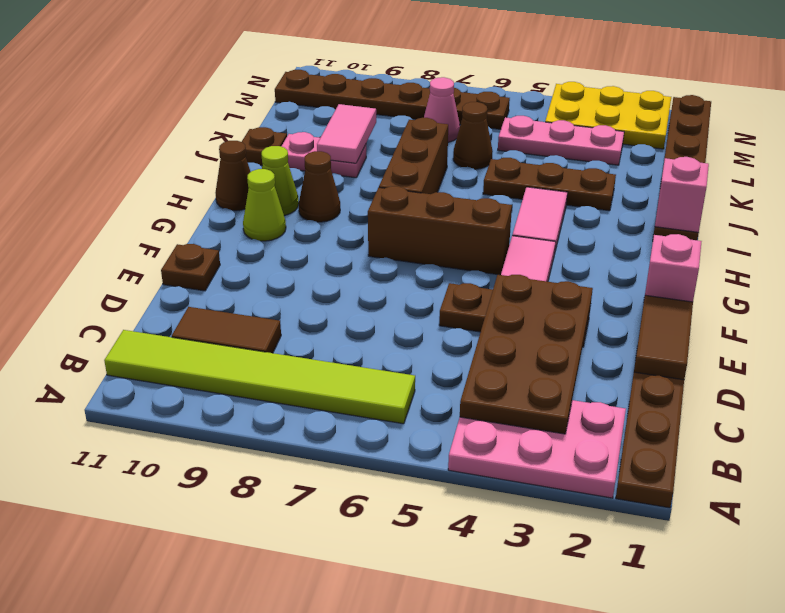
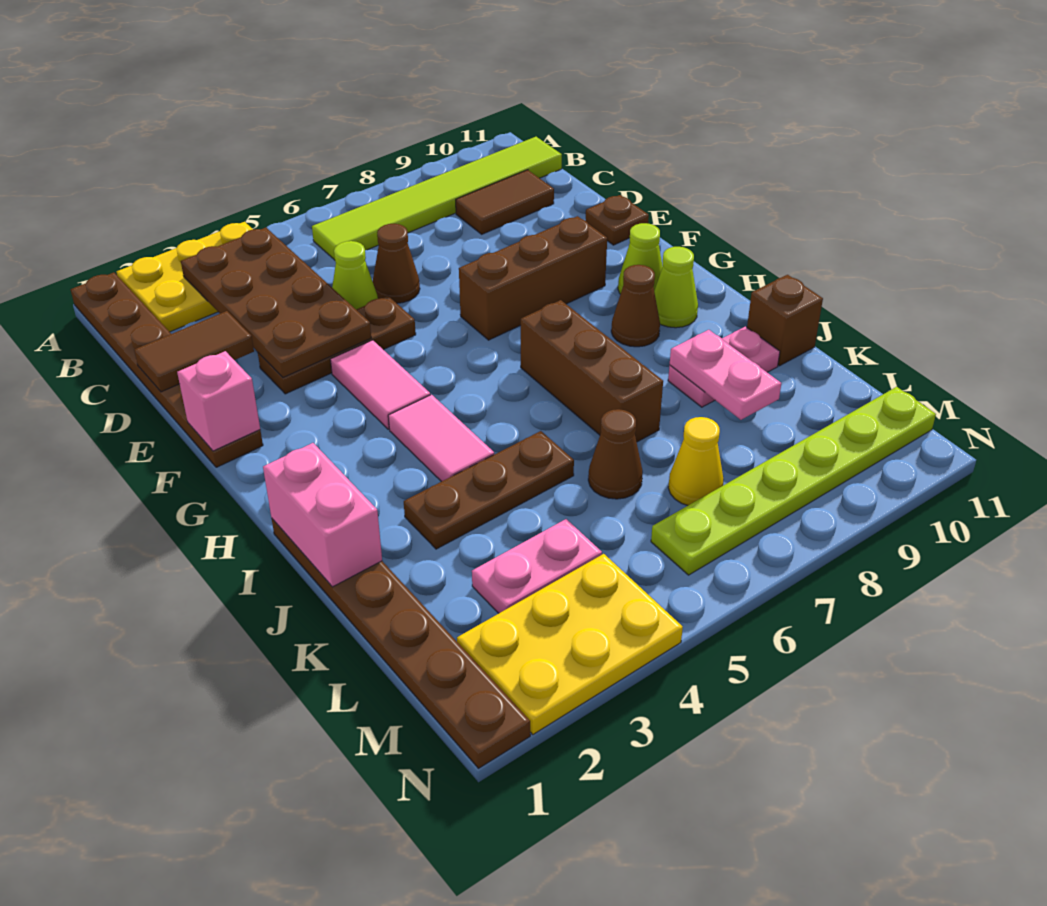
pink plate A2:B4 level 1 -> yellow plate A2:B4 level 1
brown tile D1:E1 level 2 -> brown tile D1:D2 level 2
none -> lime cone D5 level 1
brown brick G5:G7 level 1 -> brown brick F7:F9 level 1
brown cone H11 level 1 -> brown cone D6 level 1
pink brick I1 level 2 -> pink brick I1:J1 level 2
pink tile J9:K9 level 2 -> pink plate J9:K9 level 2
brown plate J11 level 1 -> brown brick J11 level 1
pink plate L3:L5 level 1 -> pink plate L3:L4 level 1
pink cone L7 level 1 -> yellow cone L7 level 1
brown plate M6:M11 level 1 -> lime plate M6:M11 level 1

